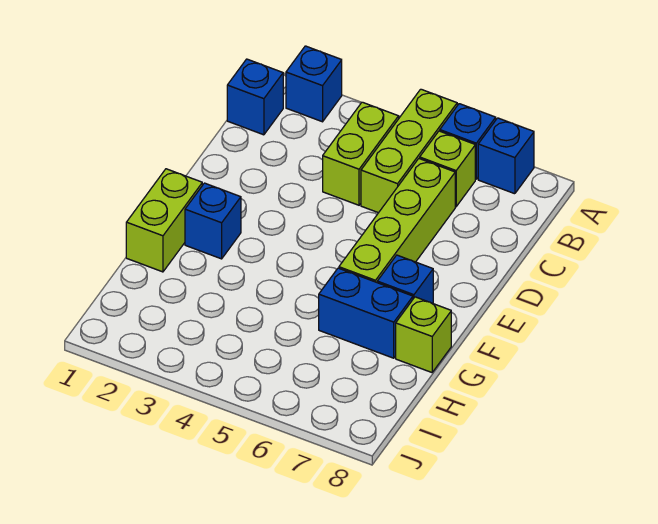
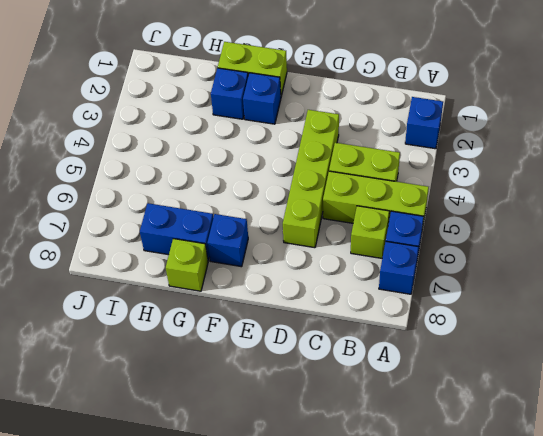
blue brick B1 level 1 -> blue brick G2 level 1
lime brick C6:F6 level 1 -> lime brick D3:D6 level 1
blue brick G6:G7 level 1 -> blue brick G7:H7 level 1

